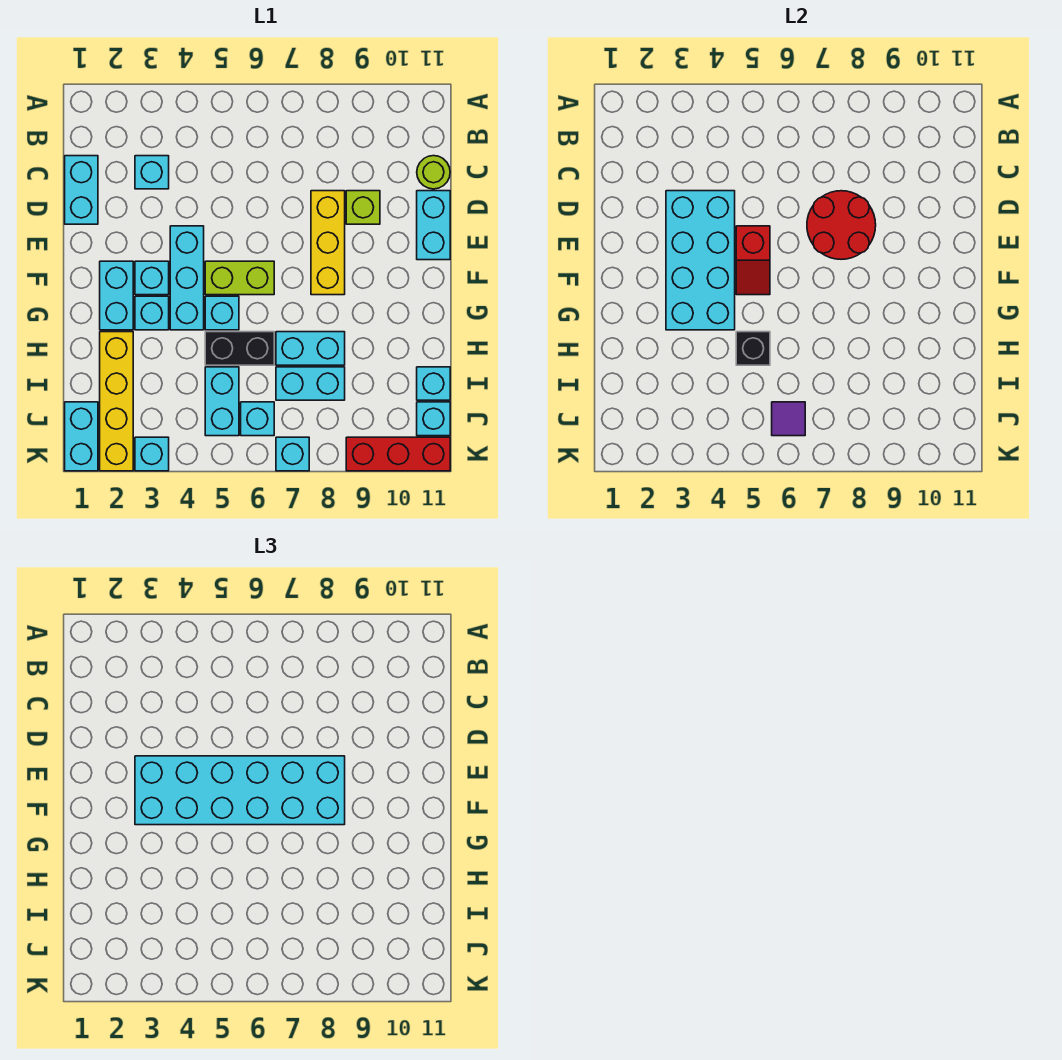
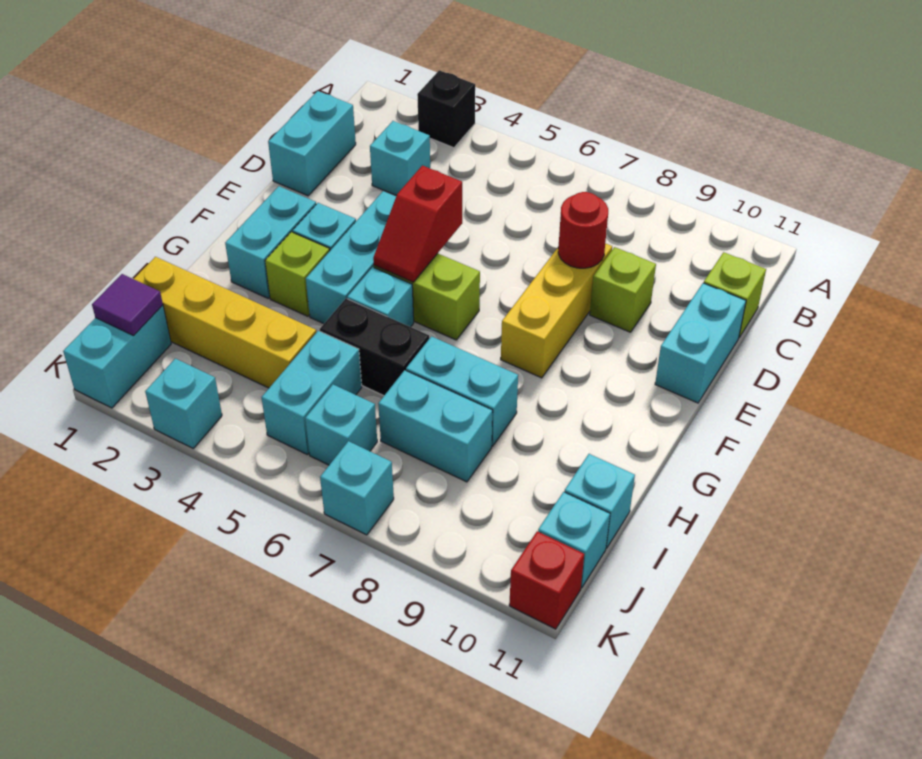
lime round brick C11 level 1 -> lime brick C11 level 1
cyan brick D3:G4 level 2 -> none
red round brick D7:E8 level 2 -> red round brick D8 level 2
cyan brick E3:F8 level 3 -> none
cyan brick G3 level 1 -> lime brick G3 level 1
yellow brick H2:K2 level 1 -> yellow brick I1:I4 level 1
black brick H5 level 2 -> black brick A3 level 1
purple tile J6 level 2 -> purple tile J1 level 2
red brick K9:K11 level 1 -> red brick K11 level 1

